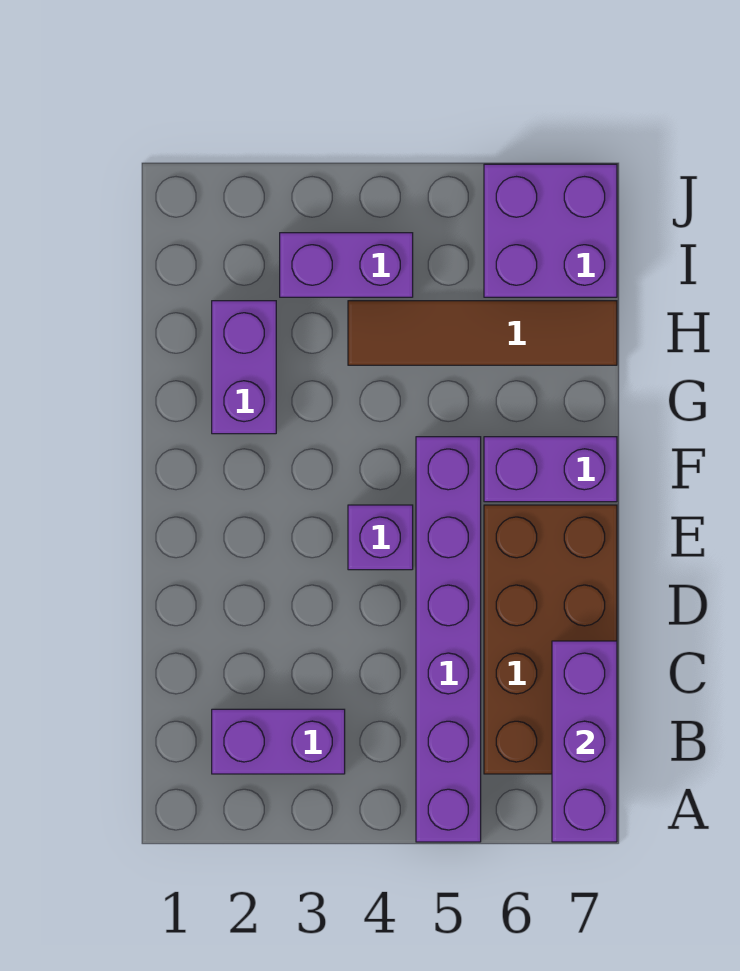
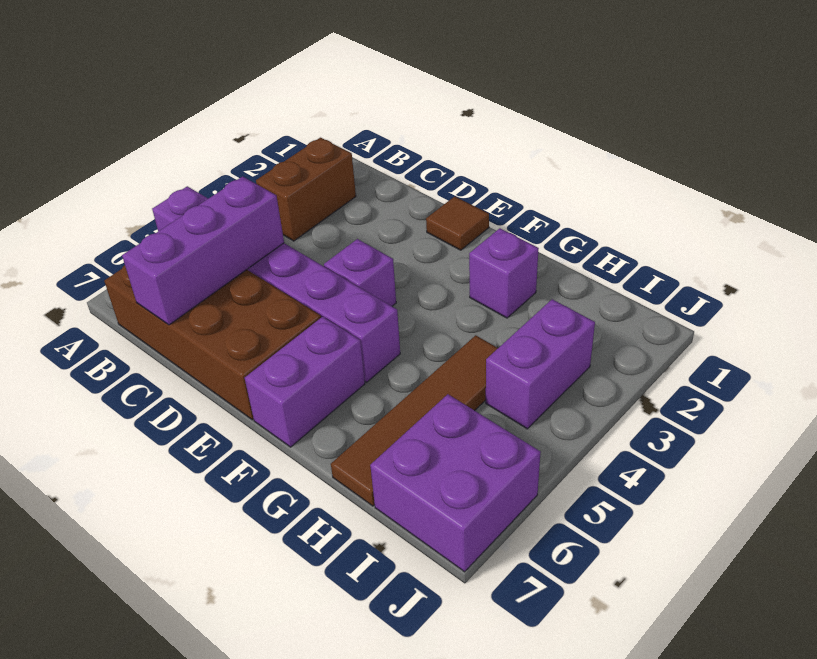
purple brick A7:C7 level 2 -> purple brick C5:C7 level 2
purple brick B2:B3 level 1 -> brown brick B2:B3 level 1
none -> brown tile E1 level 1
purple brick G2:H2 level 1 -> purple brick G2 level 1

